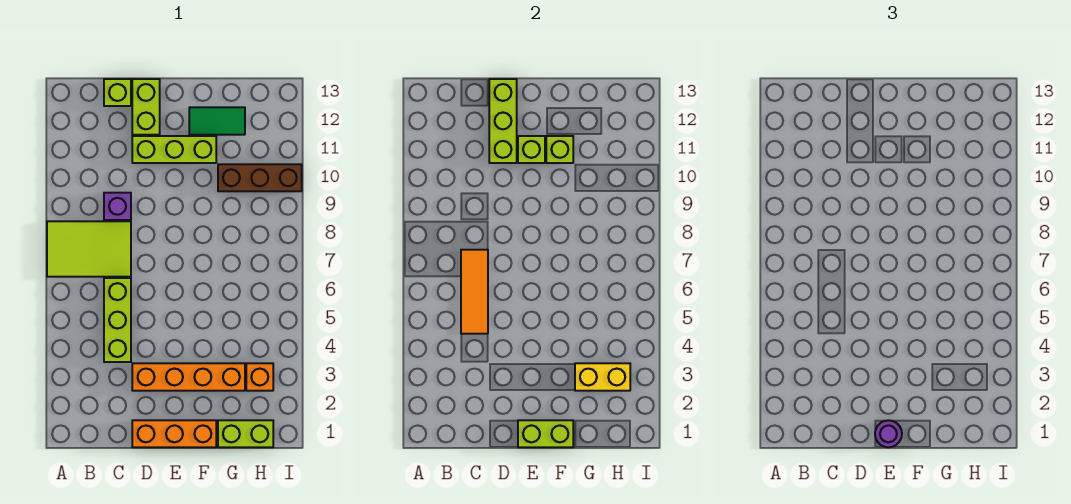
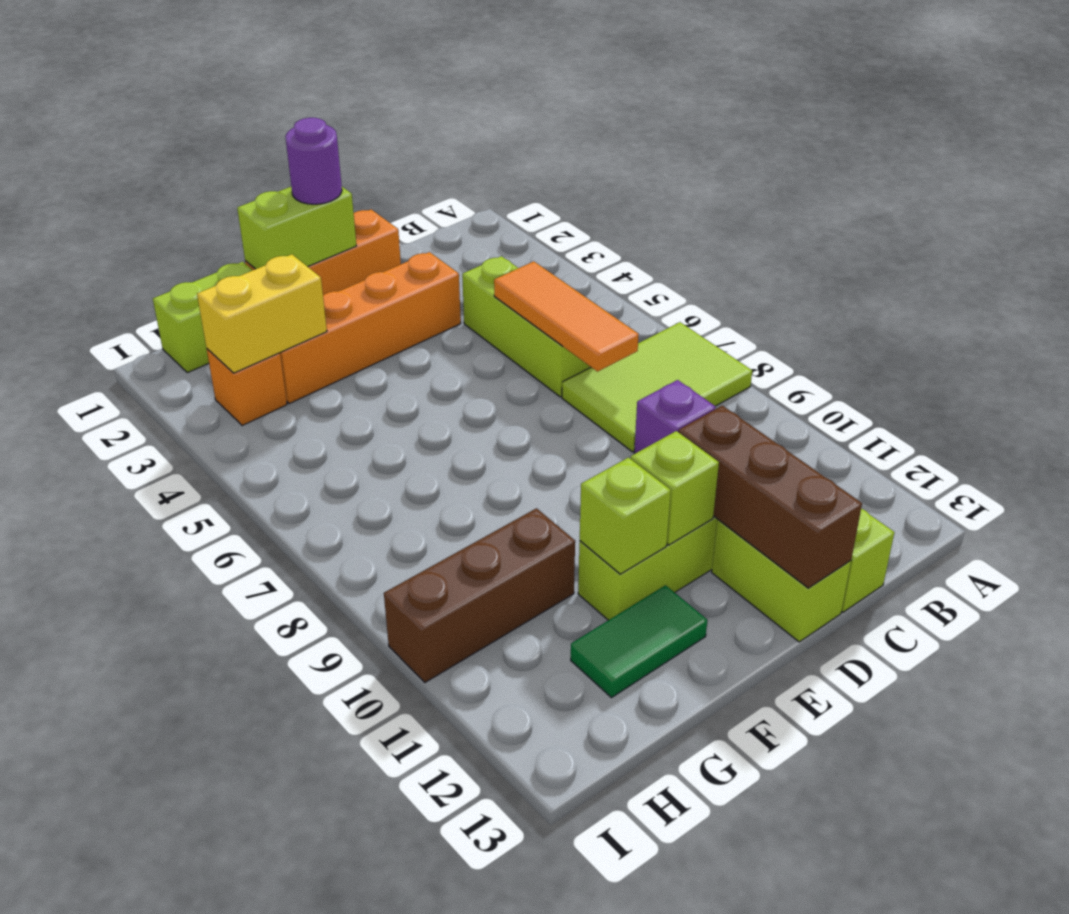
lime brick D11:D13 level 2 -> brown brick D11:D13 level 2

